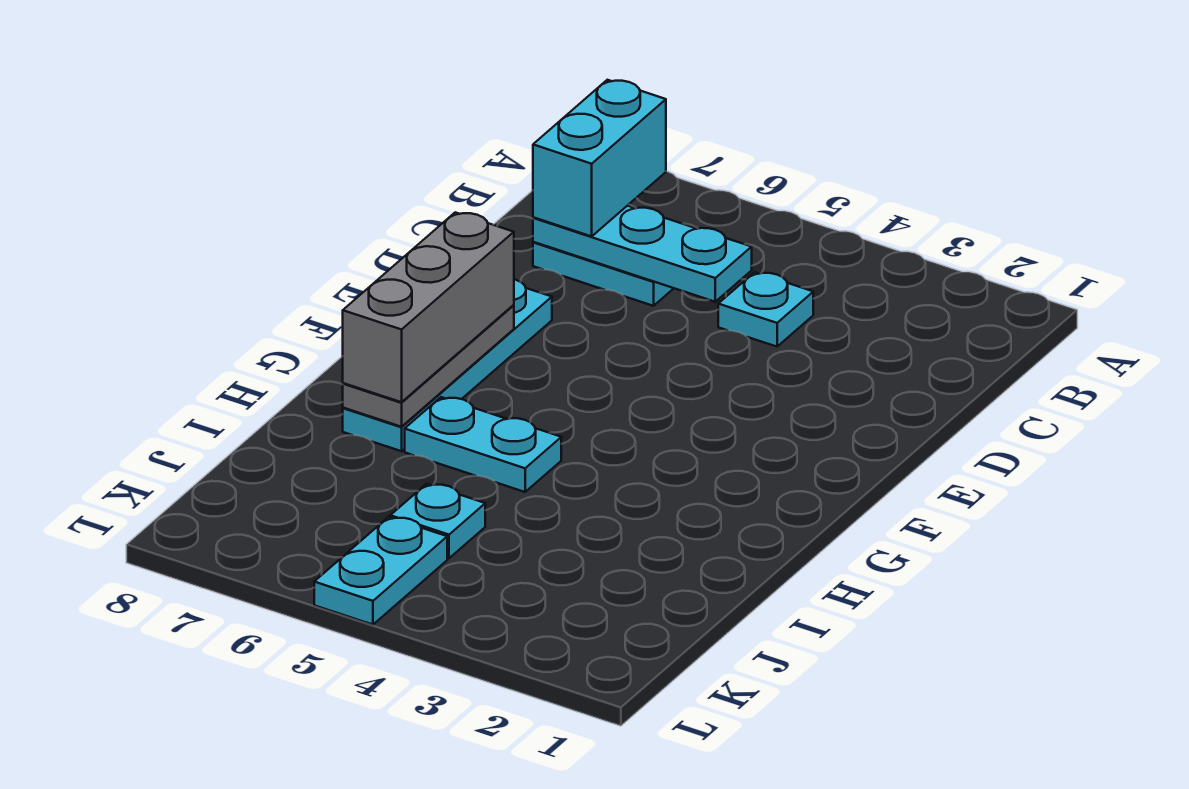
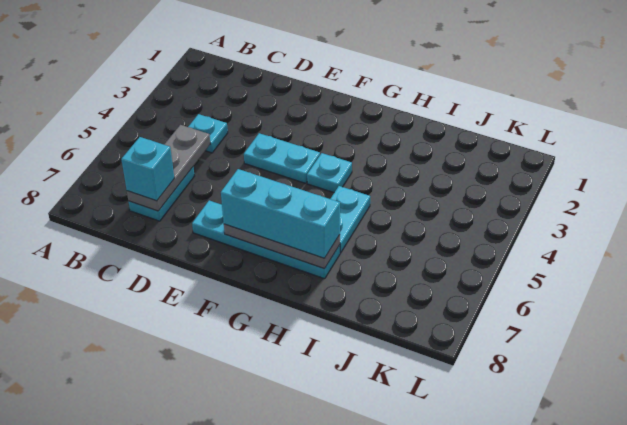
cyan brick B7:C7 level 3 -> cyan brick C7 level 3
cyan plate C5:C7 level 2 -> grey plate C5:C7 level 2
grey brick F7:H7 level 3 -> cyan brick F7:H7 level 3
cyan plate J5 level 1 -> cyan plate G4 level 1
cyan plate K5:L5 level 1 -> cyan plate E4:F4 level 1

